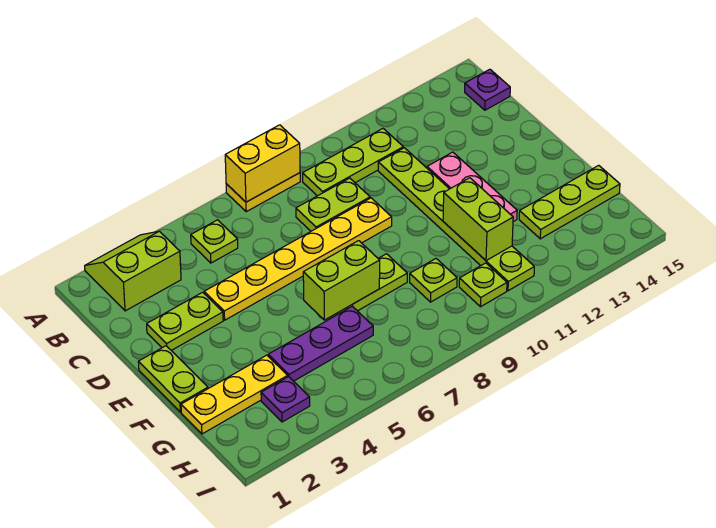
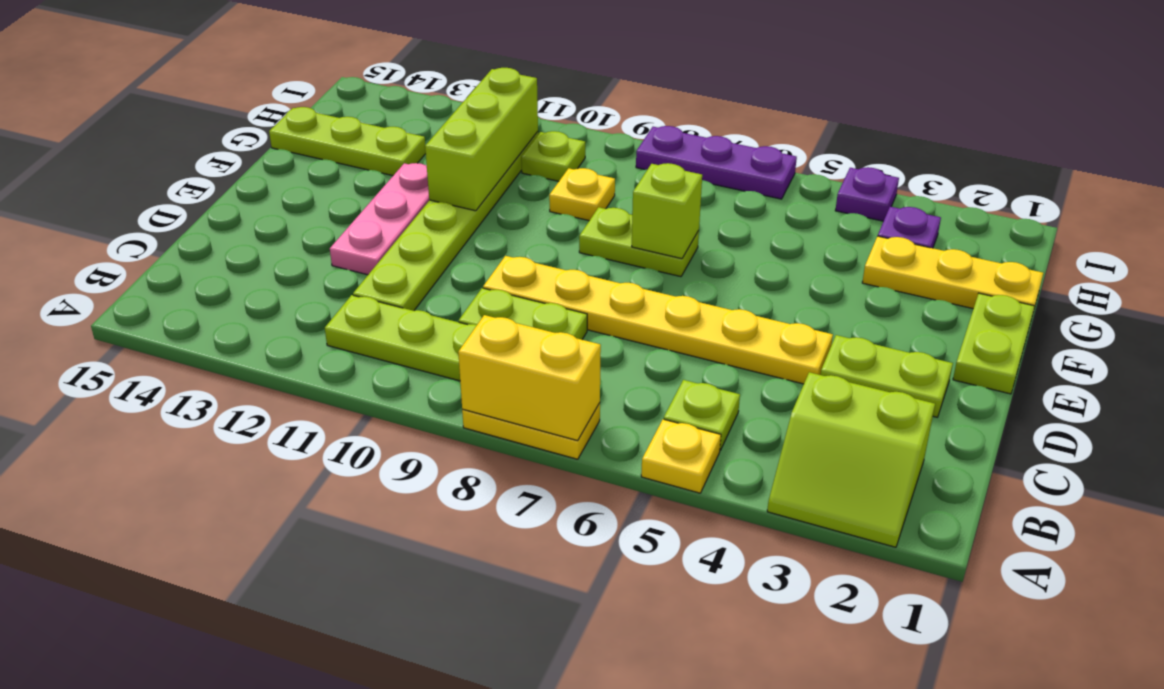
none -> yellow plate A5 level 1
purple plate B15 level 1 -> purple plate I4 level 1
lime brick F6:F7 level 2 -> lime brick F7 level 2
lime brick F11:G11 level 2 -> lime brick F11:H11 level 2
purple plate G4:G6 level 1 -> purple plate I6:I8 level 1
lime plate G9 level 1 -> yellow plate G9 level 1

